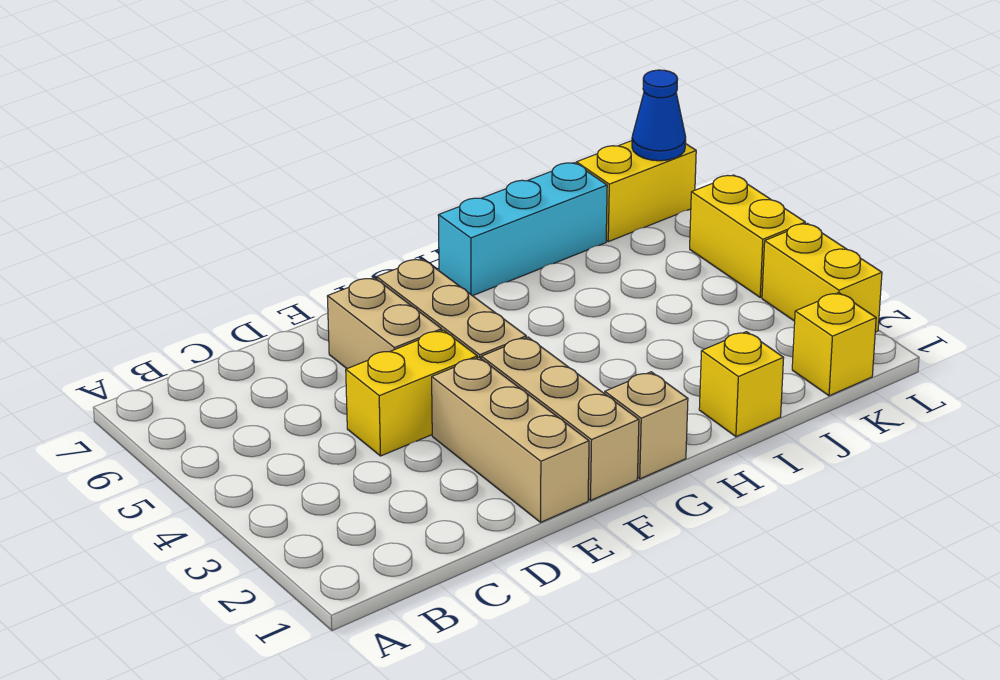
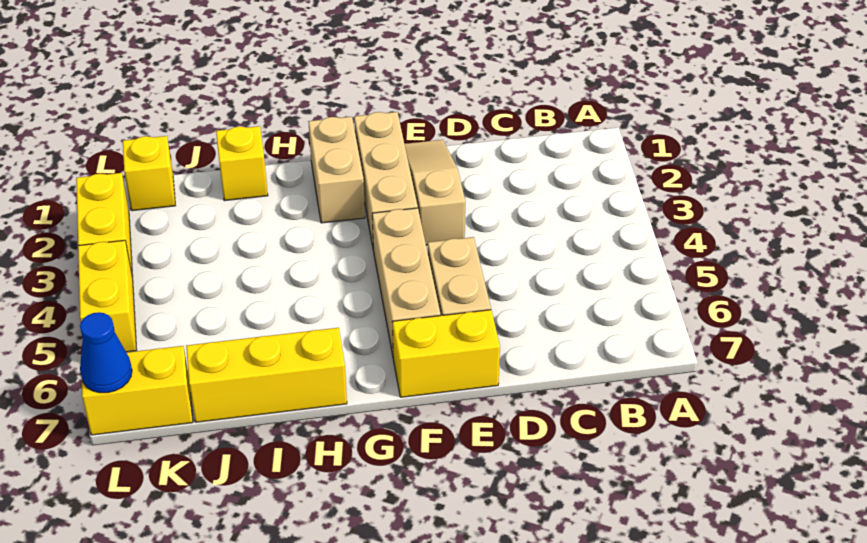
yellow brick D4:E4 level 1 -> yellow brick E7:F7 level 1
tan brick E1:E3 level 1 -> tan slope E1:E3 level 1 top 3
tan brick G1 level 1 -> tan brick G1:G2 level 1
cyan brick H7:J7 level 1 -> yellow brick H7:J7 level 1

